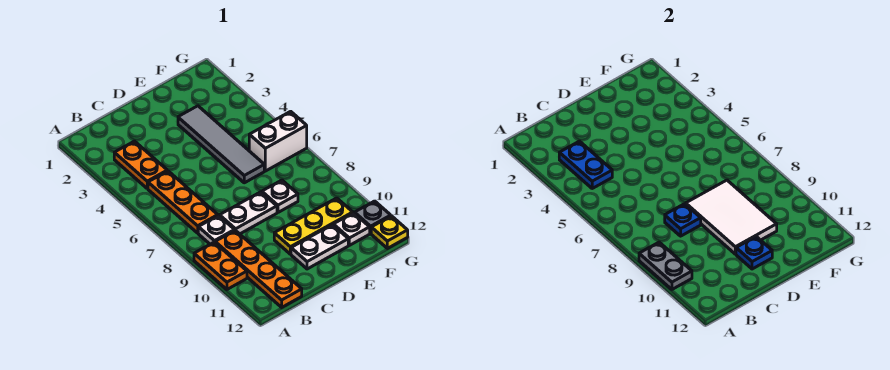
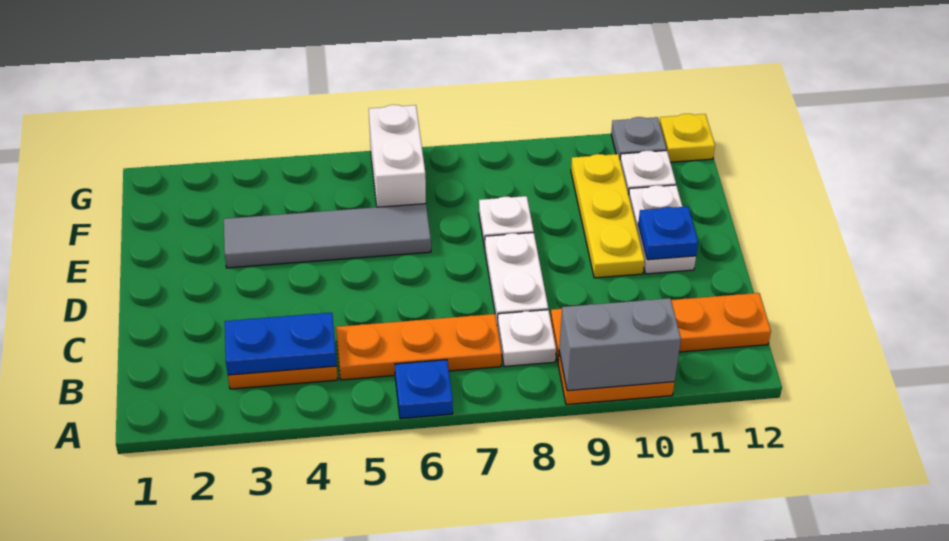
grey plate A9:A10 level 2 -> grey brick A9:A10 level 2
blue plate C8 level 2 -> blue plate A6 level 1
white tile D8:E10 level 2 -> none

